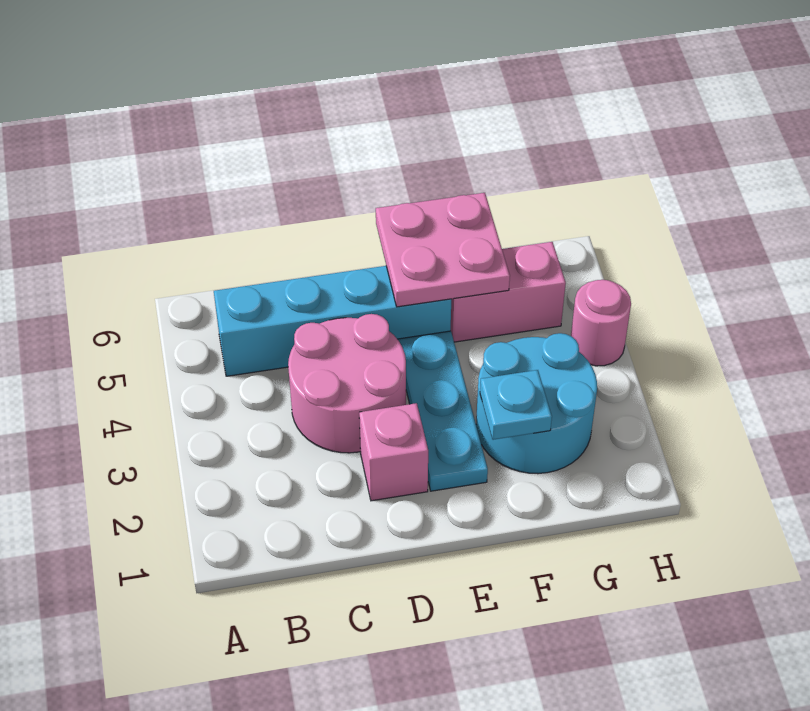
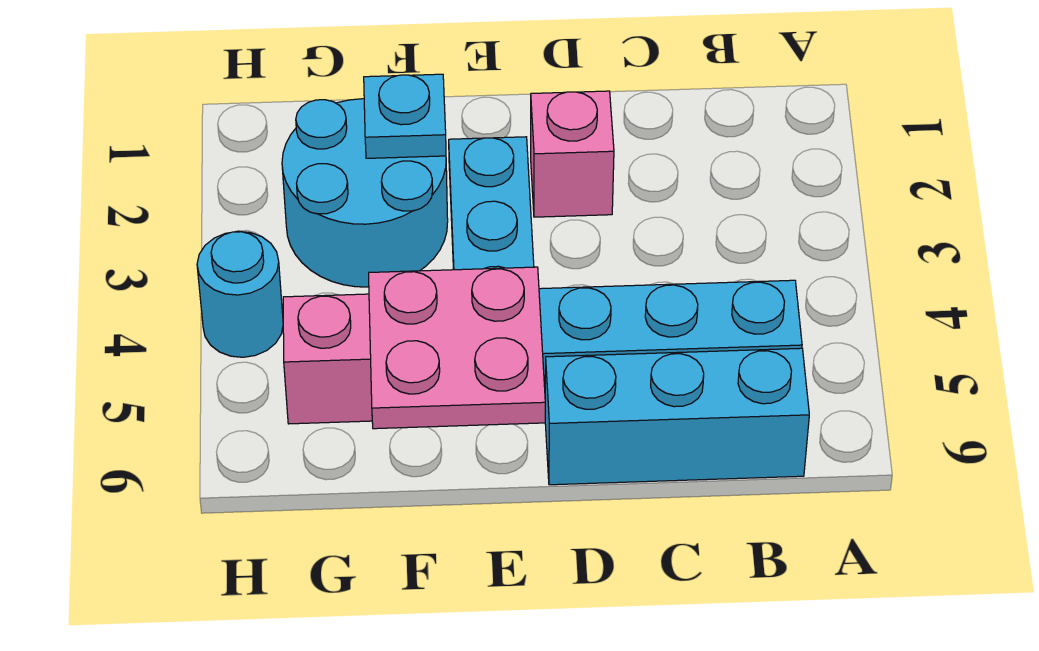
none -> cyan brick B6:D6 level 1
pink round brick C3:D4 level 1 -> none
pink round brick H4 level 1 -> cyan round brick H4 level 1

